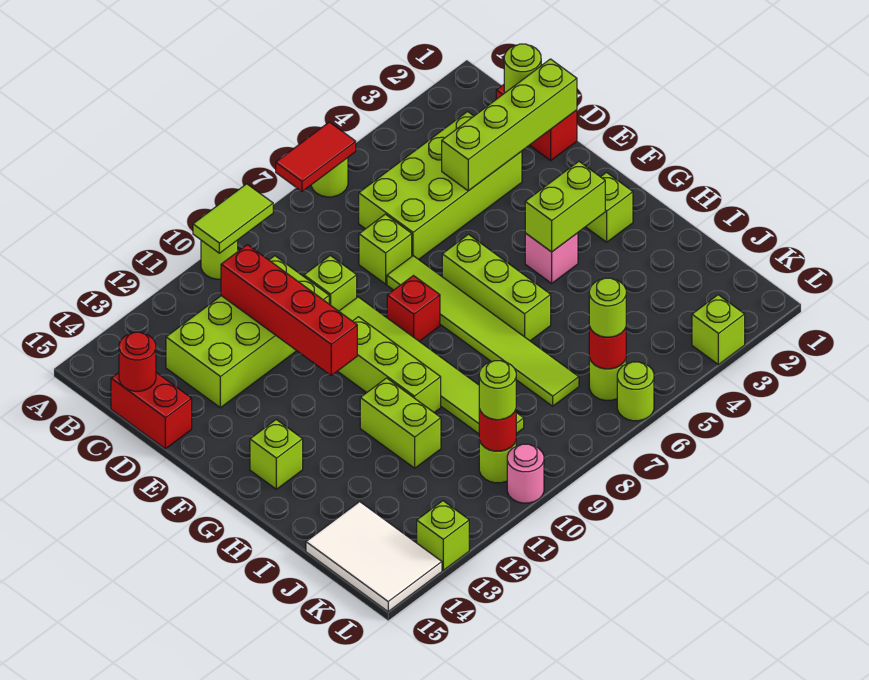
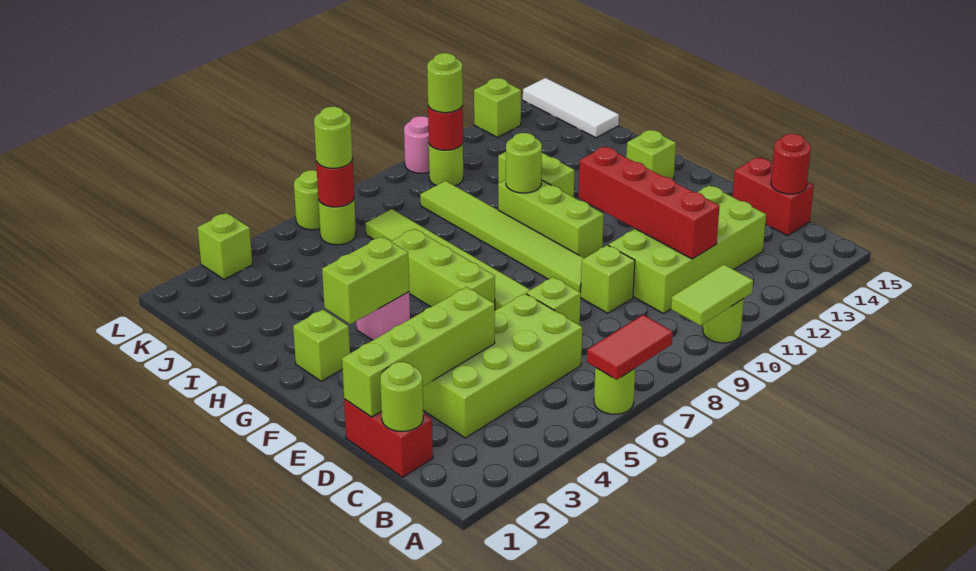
red brick F8 level 1 -> none
none -> lime round brick H10 level 2
white tile J14:L15 level 1 -> white tile J15:L15 level 1

